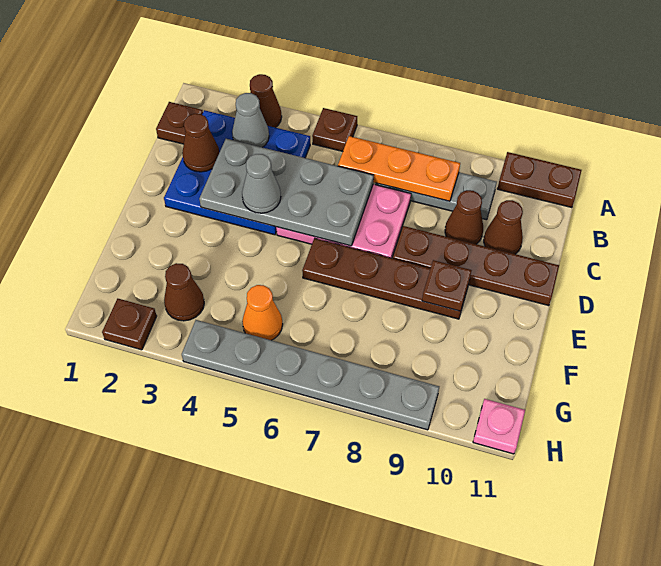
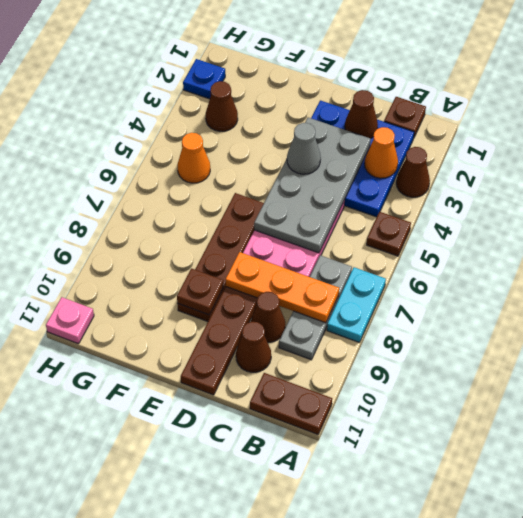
none -> cyan plate A7:A8 level 1
brown plate A10:A11 level 1 -> brown plate A11:B11 level 1
grey cone B3 level 2 -> orange cone B3 level 2
orange plate B6:B8 level 2 -> orange plate B8:D8 level 2
brown plate H2 level 1 -> blue plate H2 level 1
grey plate H4:H9 level 1 -> none

